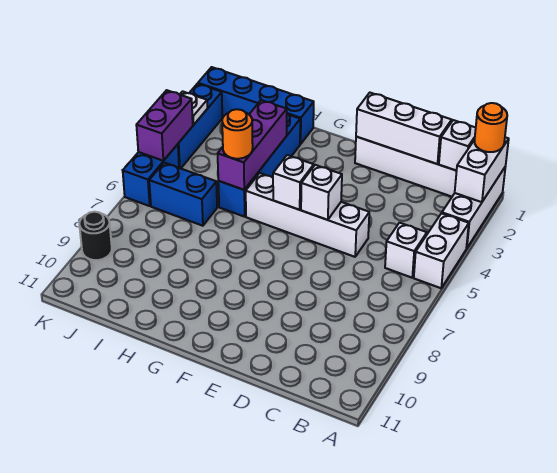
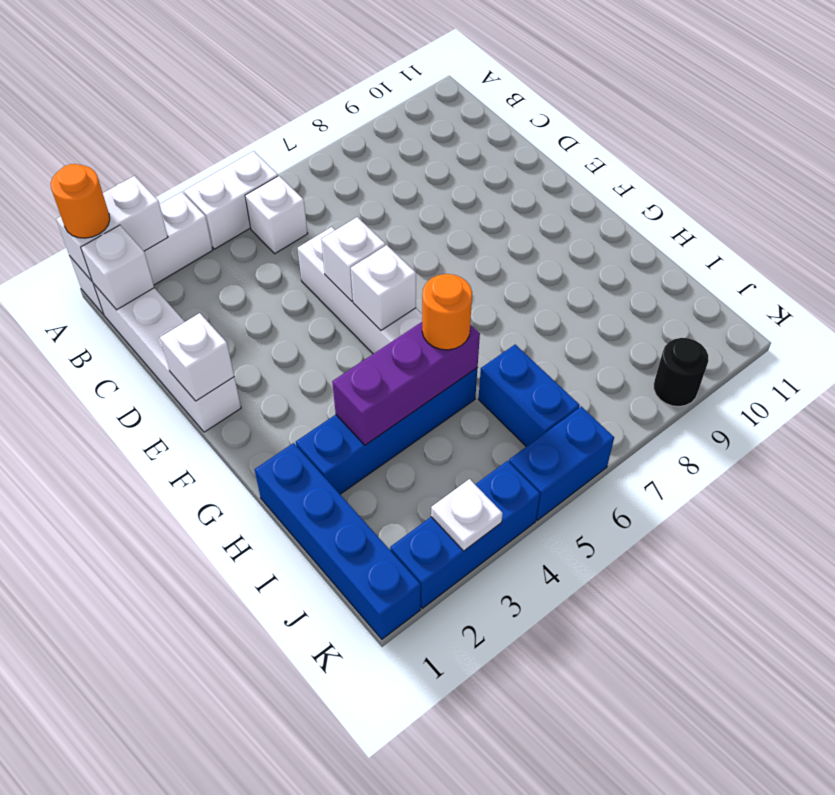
white brick C1:E1 level 2 -> white brick E1 level 2
purple brick K4:K5 level 2 -> none

